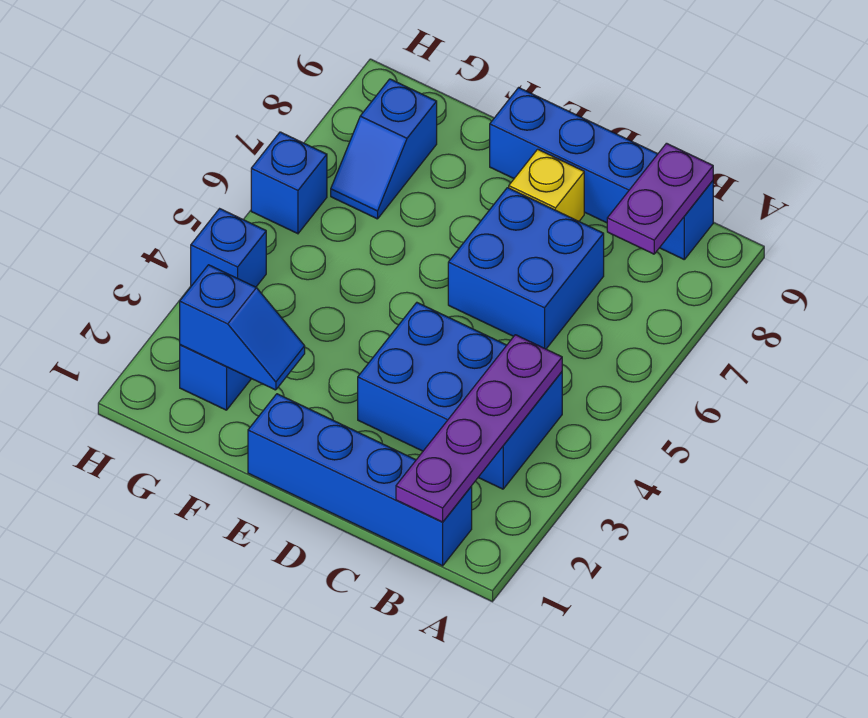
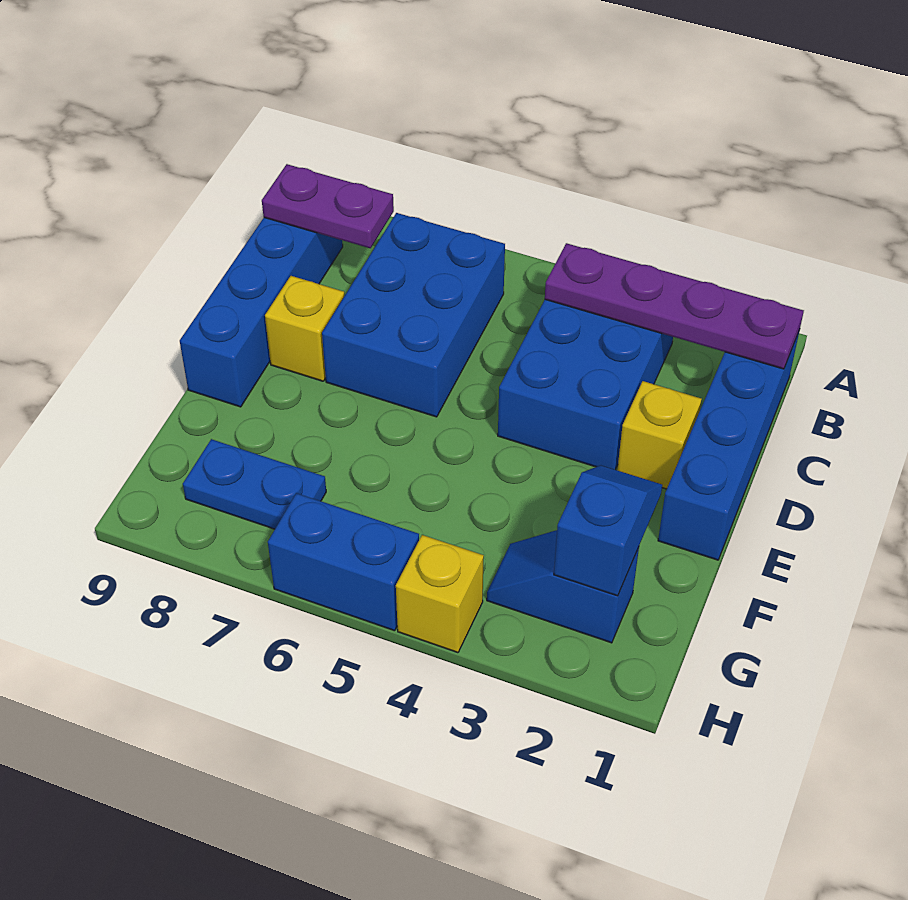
blue brick C6:D7 level 1 -> blue brick B6:D7 level 1
none -> yellow brick D2 level 1
blue slope G7:G8 level 1 top 8 -> blue plate G7:G8 level 1
blue brick H4 level 1 -> yellow brick H4 level 1
blue brick H6 level 1 -> blue brick H5:H6 level 1

